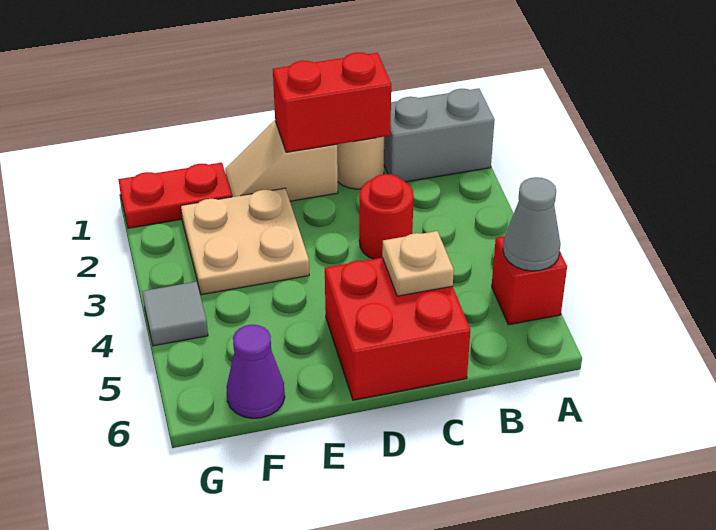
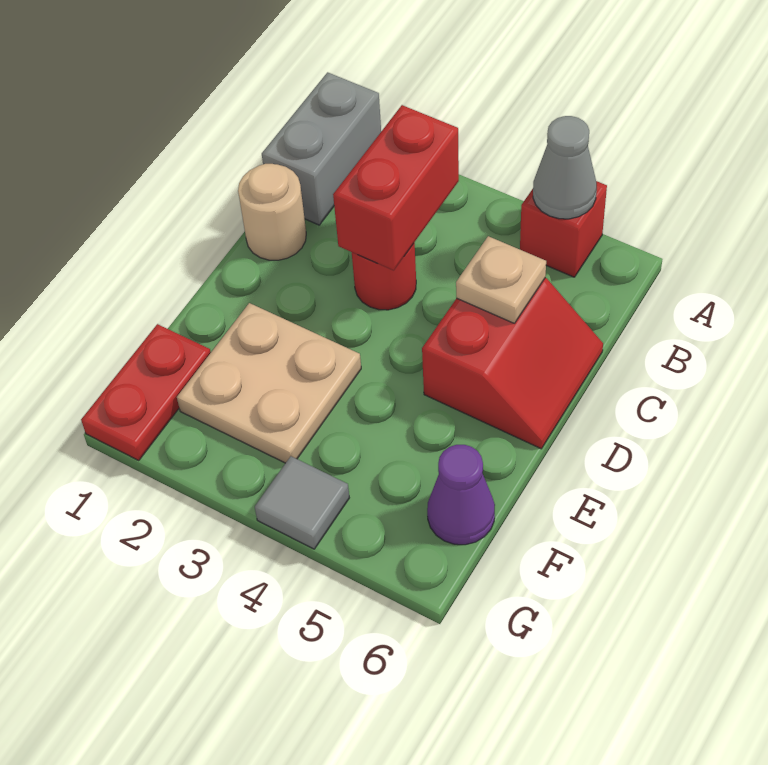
red brick C1:D1 level 2 -> red brick B3:C3 level 2
red brick C5:D6 level 1 -> red slope C5:D6 level 1 top 5
tan slope D1:E1 level 1 top D -> none

